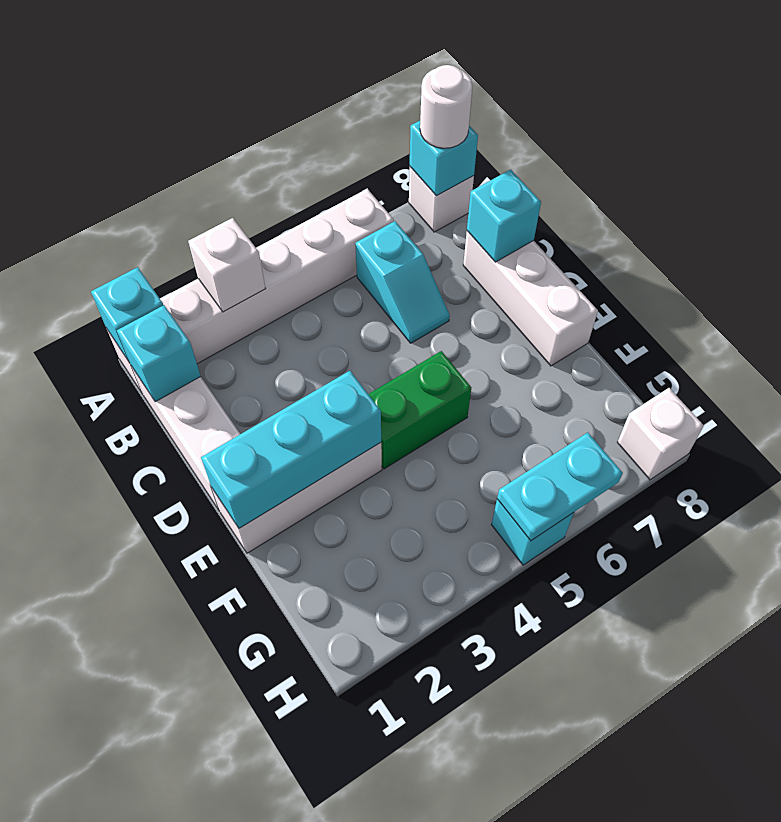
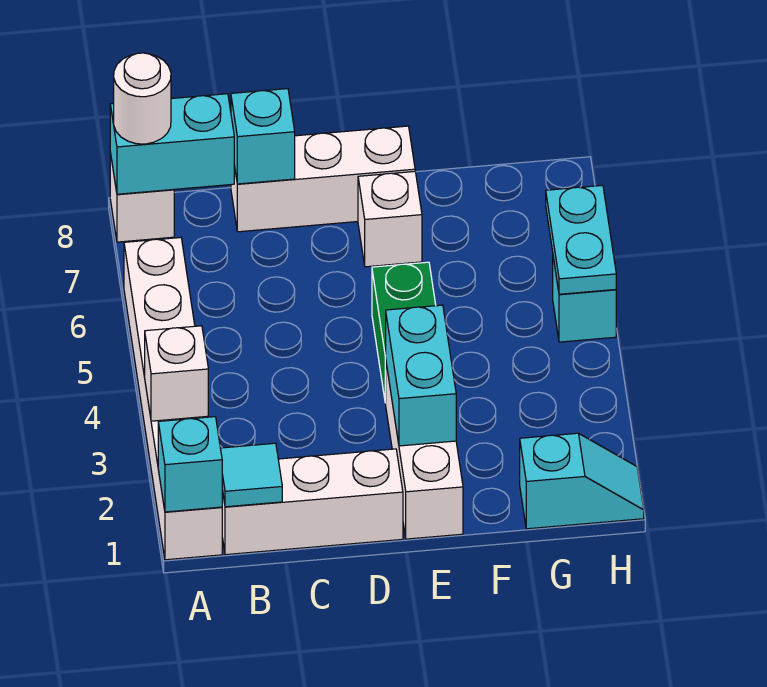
cyan brick A8 level 2 -> cyan brick A8:B8 level 2
cyan brick B1 level 2 -> cyan tile B1 level 2
cyan slope B6:C6 level 1 top B -> cyan slope G1:H1 level 1 top G
cyan brick E1:E3 level 2 -> cyan brick E2:E3 level 2
white brick H8 level 1 -> white brick E7 level 1

